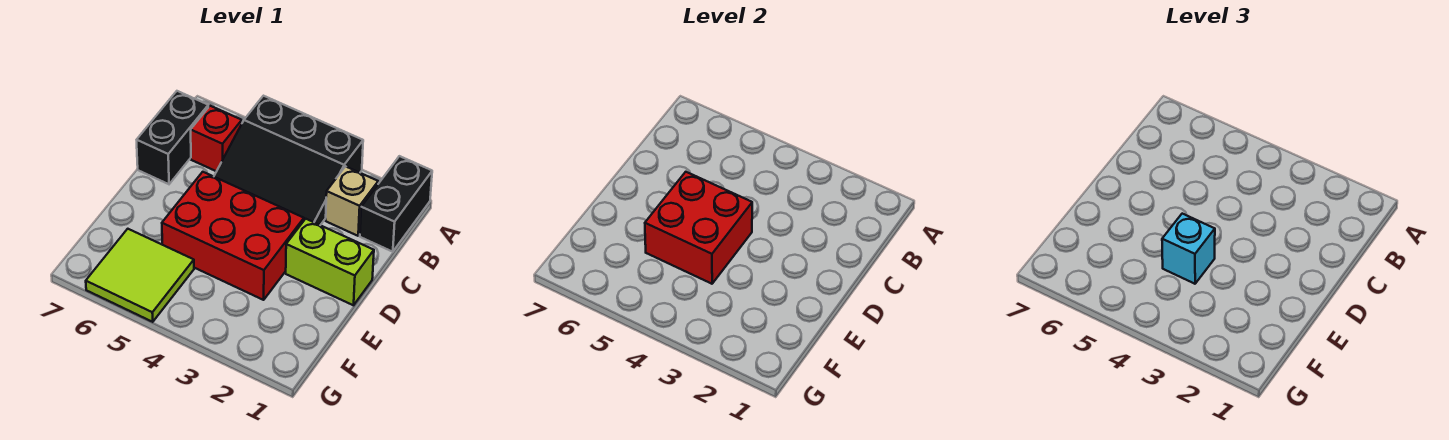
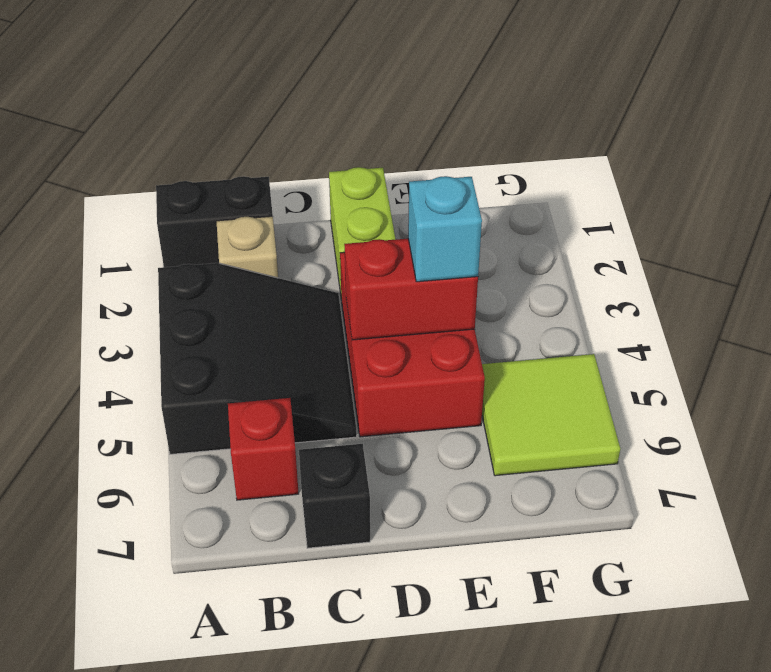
black brick B7:C7 level 1 -> black brick C7 level 1
red brick D4:E5 level 2 -> red brick D4:E4 level 2

